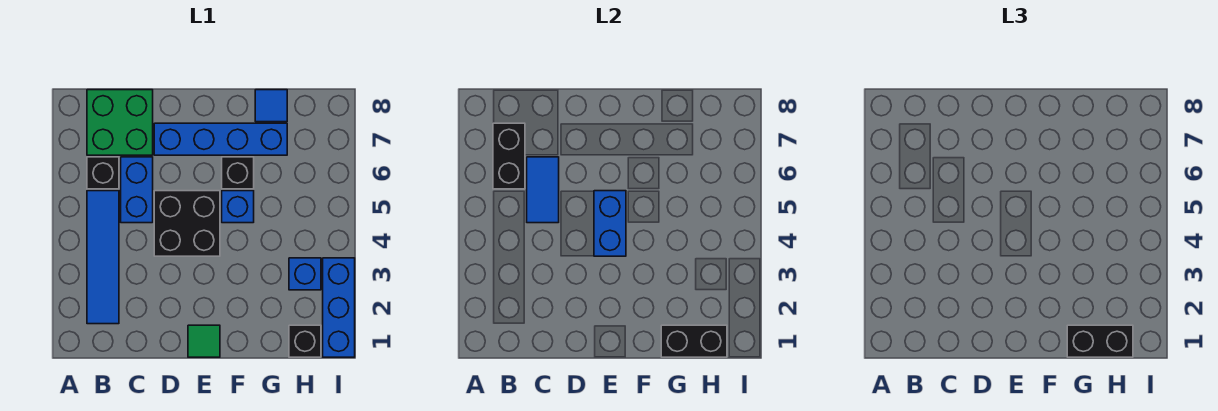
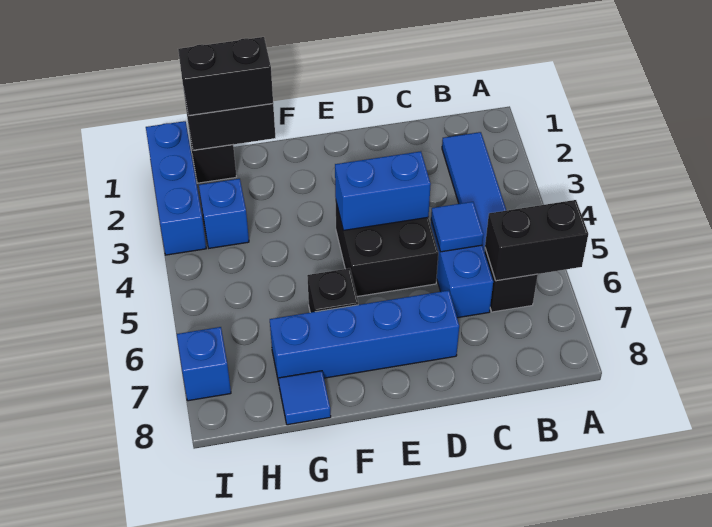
black brick B6:B7 level 2 -> black brick A6:B6 level 2
green brick B7:C8 level 1 -> none
blue tile C5:C6 level 2 -> blue tile C5 level 2
green tile E1 level 1 -> none
blue brick E4:E5 level 2 -> blue brick D4:E4 level 2
blue brick F5 level 1 -> blue brick I7 level 1

